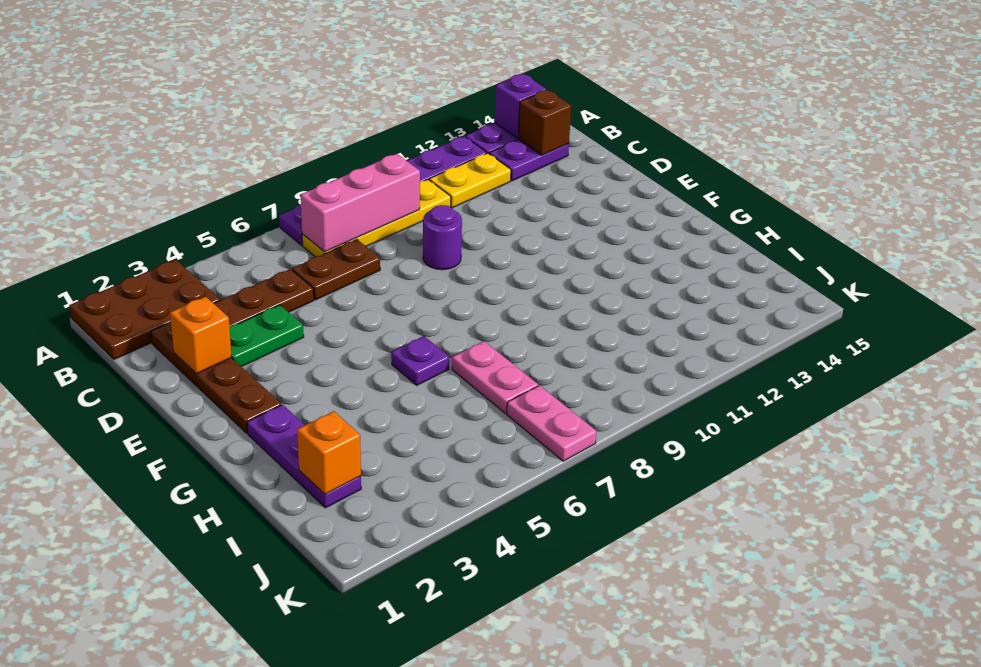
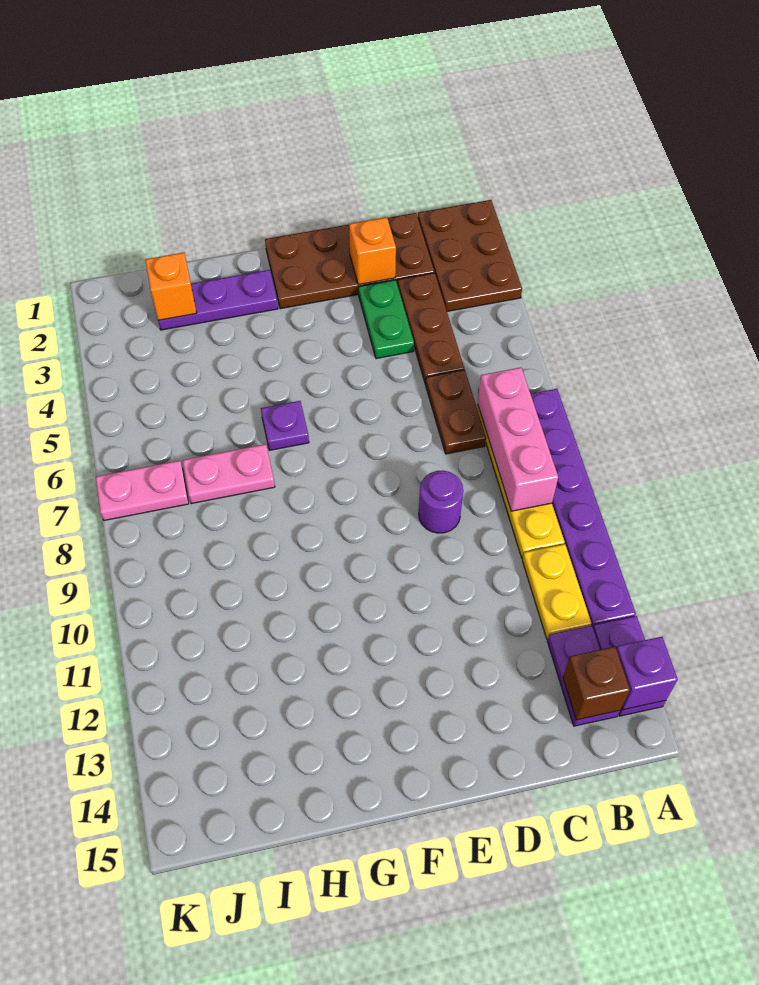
brown plate C2:F2 level 1 -> brown plate C1:F2 level 1

